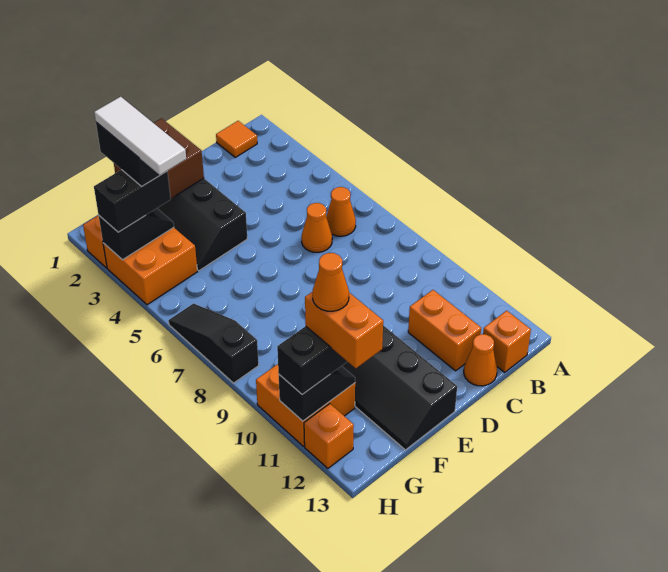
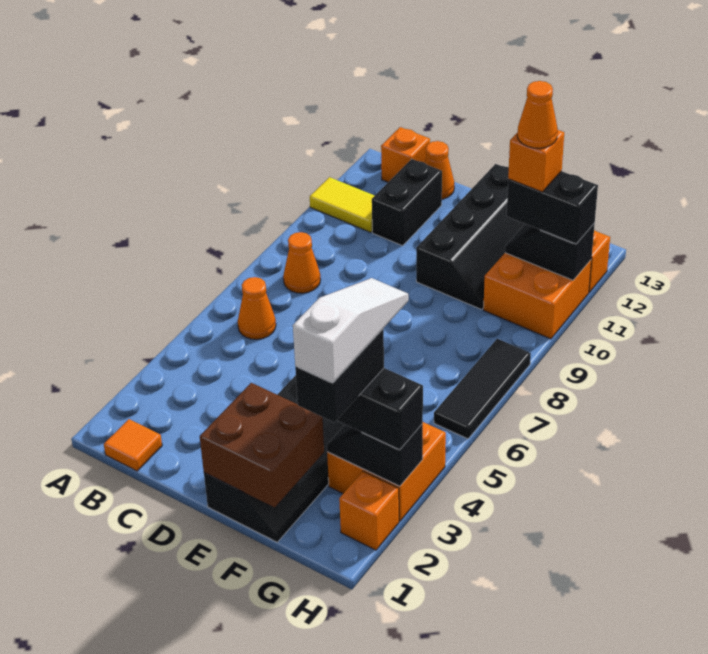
none -> yellow tile A11:B11 level 1
orange cone C6 level 1 -> orange cone B8 level 1
orange brick C11:C12 level 1 -> black brick C11:C12 level 1
white tile G2:G4 level 5 -> white slope G2:G4 level 5 top 2
orange brick G11:G12 level 4 -> orange brick G11 level 4
black slope H6:H8 level 1 top 8 -> black tile H6:H8 level 1

